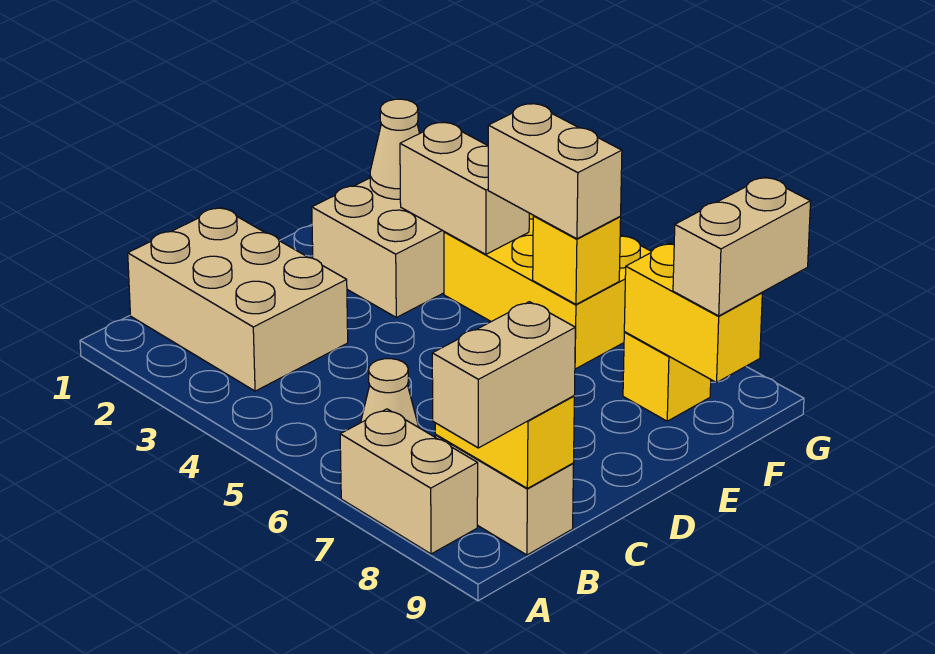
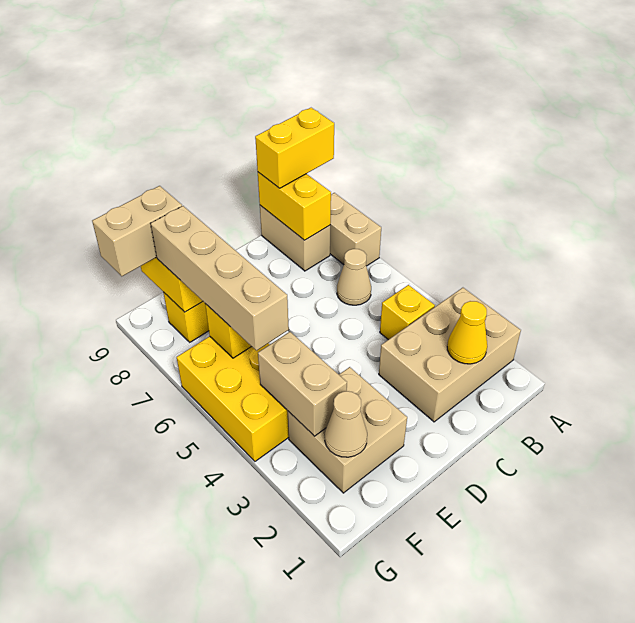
tan brick A9:B9 level 3 -> yellow brick A9:B9 level 3
tan brick B1:C3 level 1 -> tan brick A2:C3 level 1
none -> yellow cone B2 level 2
none -> yellow brick B4 level 1
tan brick F5:F6 level 3 -> tan brick F5:F8 level 3

